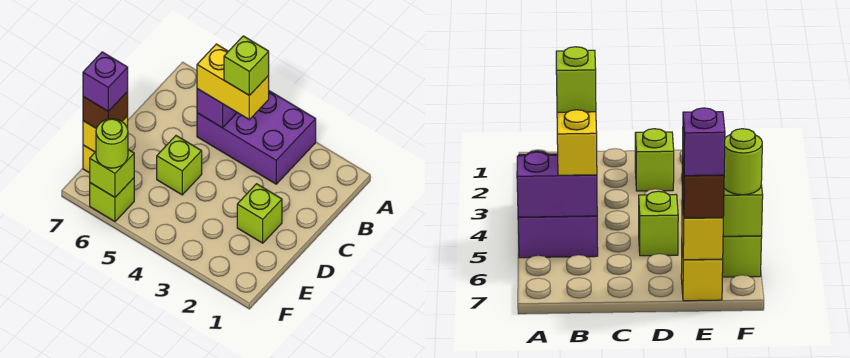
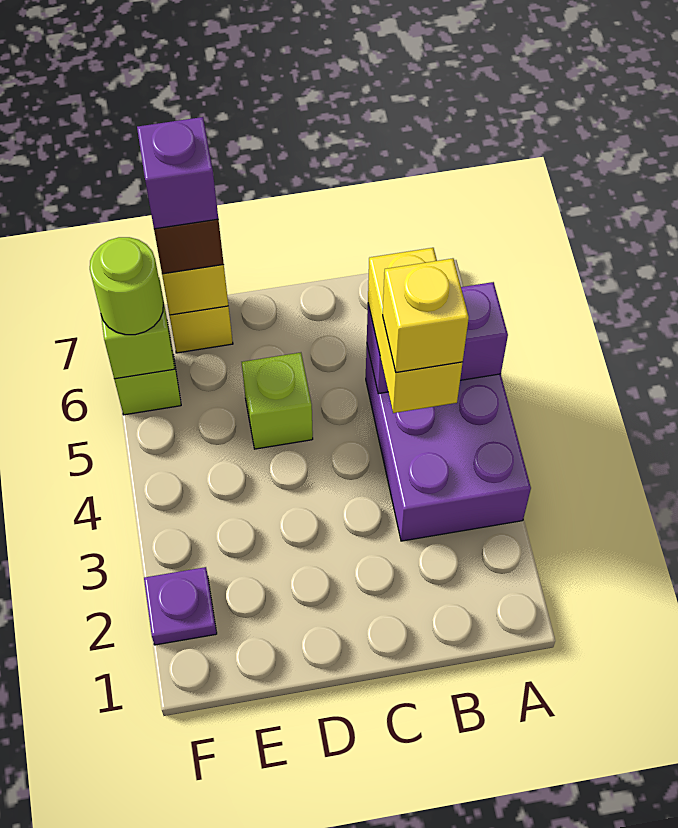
lime brick B4 level 4 -> yellow brick B4 level 4
lime brick D2 level 1 -> none
none -> purple plate F2 level 1

